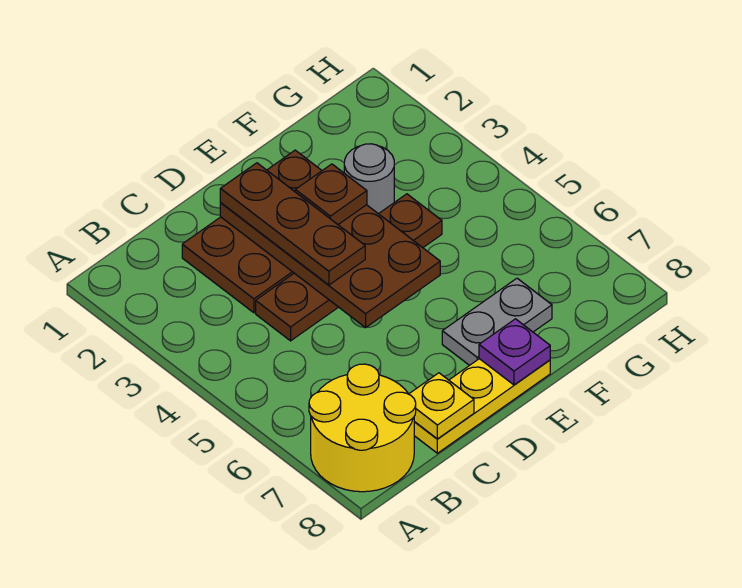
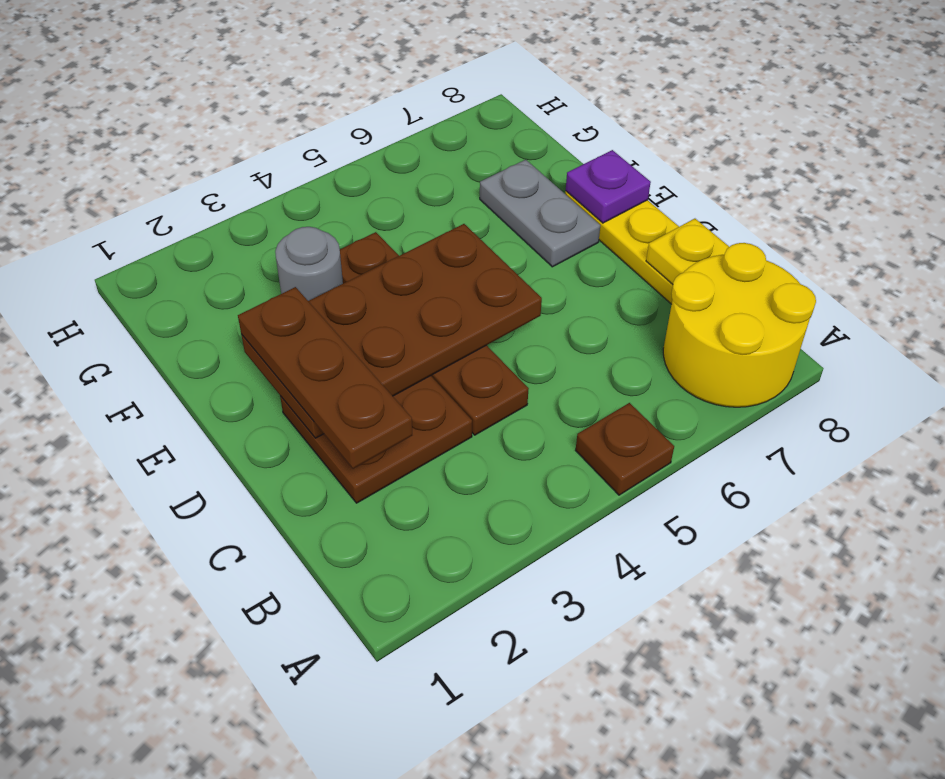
brown plate D2:D4 level 3 -> brown plate C2:E2 level 3
brown plate E3 level 3 -> brown plate A5 level 1

